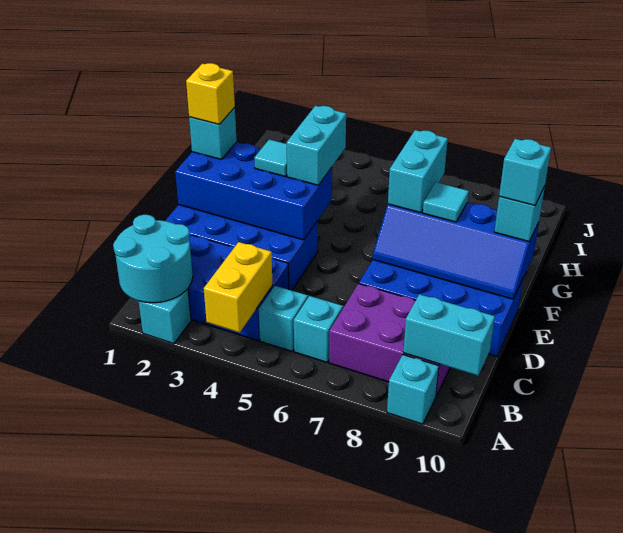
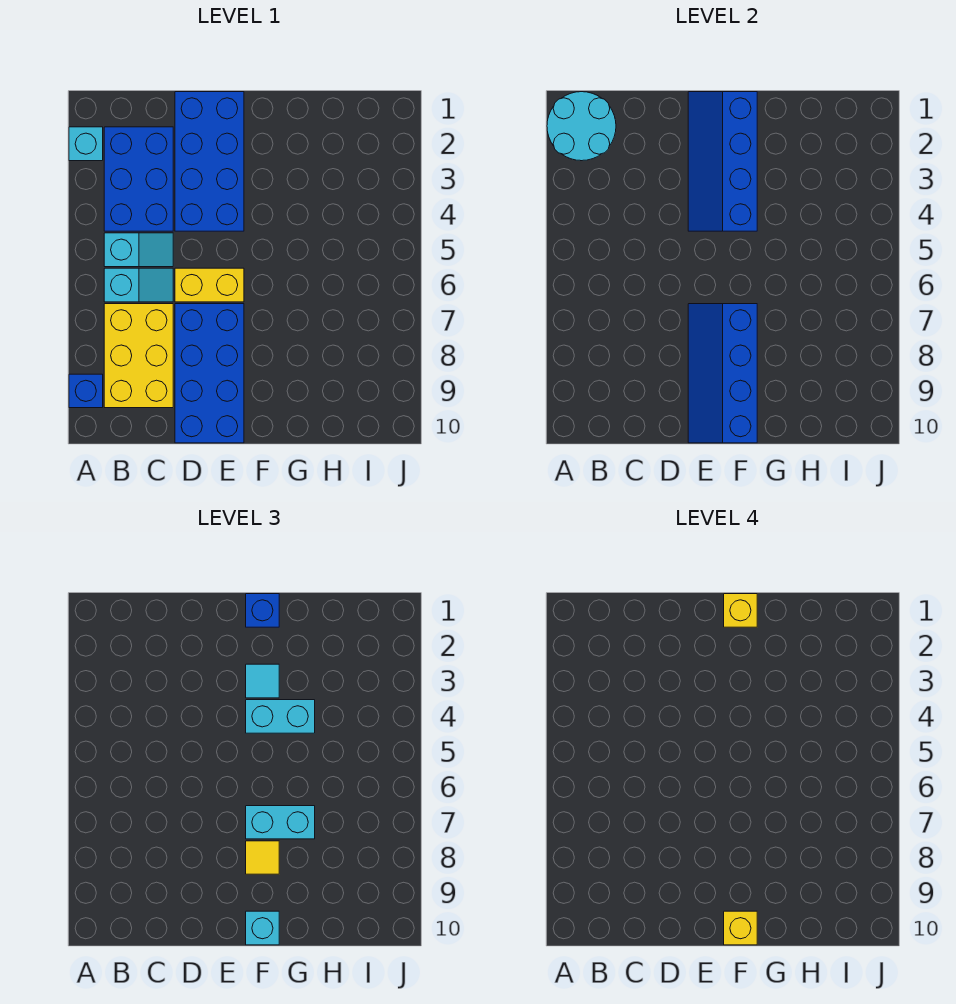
yellow brick A4:B4 level 2 -> yellow brick D6:E6 level 1
cyan brick A9 level 1 -> blue brick A9 level 1
purple brick B7:C9 level 1 -> yellow brick B7:C9 level 1
cyan brick B9:B10 level 2 -> none
blue brick E1:F4 level 2 -> blue slope E1:F4 level 2 top F
cyan brick F1 level 3 -> blue brick F1 level 3
cyan tile F8 level 3 -> yellow tile F8 level 3
cyan brick F10 level 4 -> yellow brick F10 level 4

